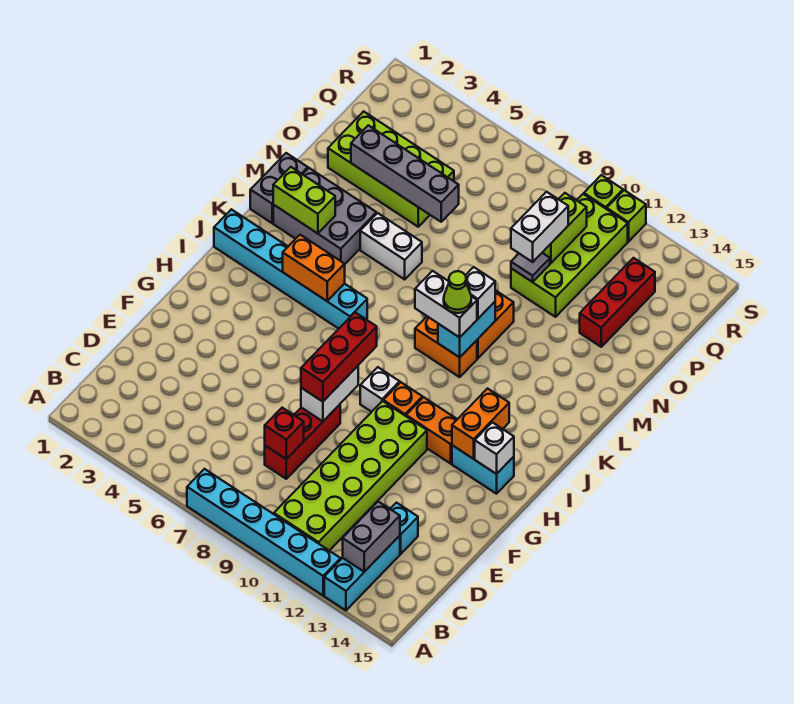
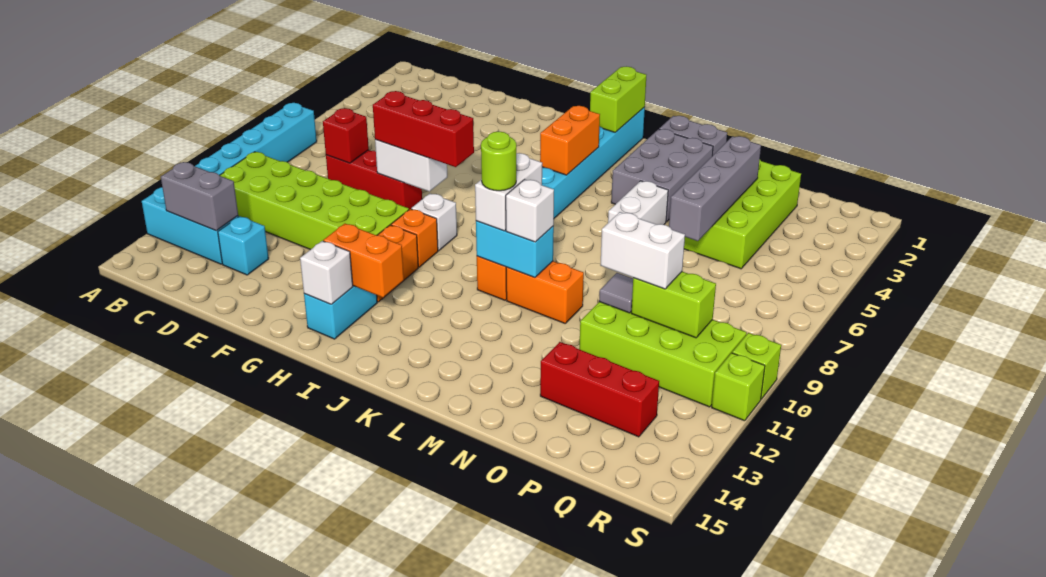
lime cone K10 level 4 -> lime round brick K10 level 4
lime brick L2:L3 level 2 -> lime brick J1:J2 level 2

